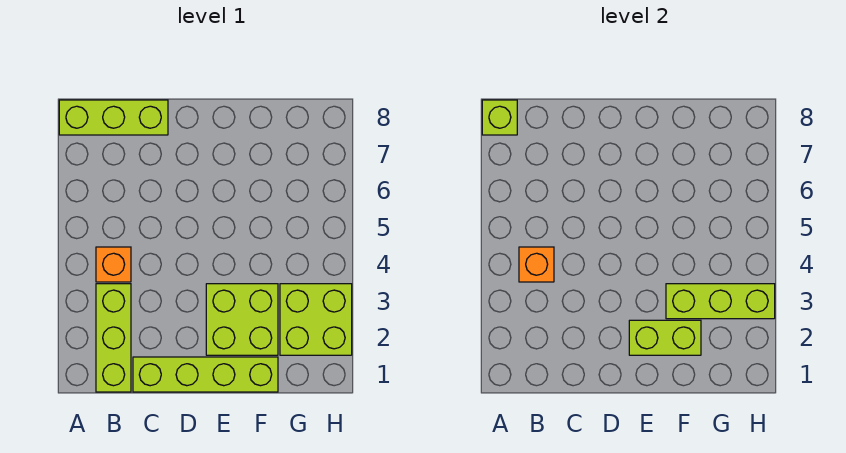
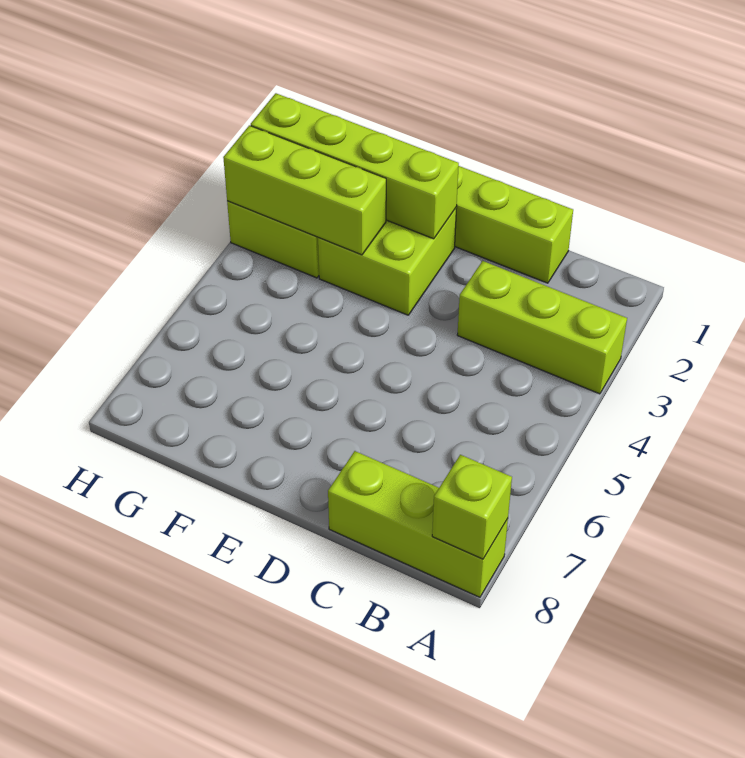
lime brick B1:B3 level 1 -> lime brick A3:C3 level 1
orange brick B4 level 1 -> none
orange brick B4 level 2 -> none
lime brick E2:F2 level 2 -> lime brick E2:H2 level 2

